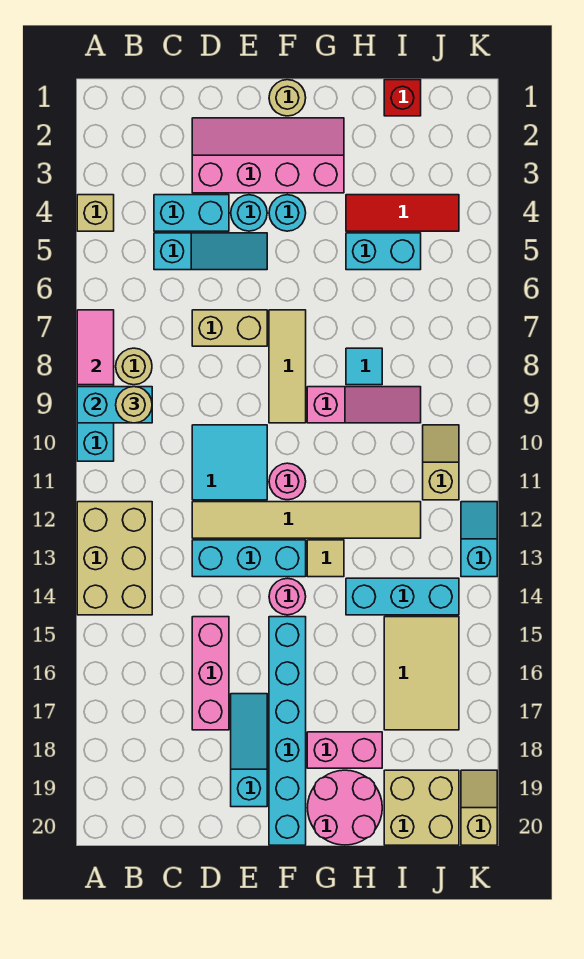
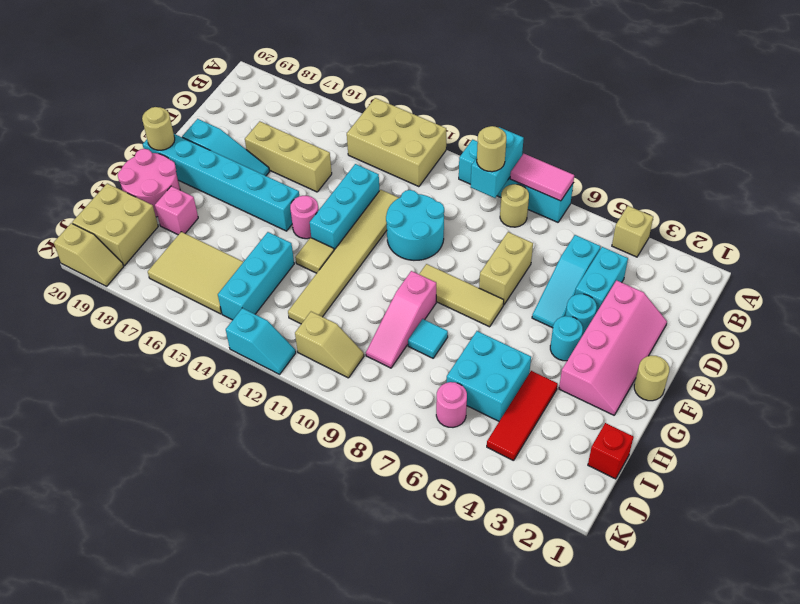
cyan tile D10:E11 level 1 -> cyan round brick D10:E11 level 1
pink brick D15:D17 level 1 -> tan brick D15:D17 level 1
pink round brick F11 level 1 -> pink round brick J6 level 1
none -> tan round brick F20 level 2
pink brick G18:H18 level 1 -> pink brick H18 level 1
cyan brick H5:I5 level 1 -> cyan brick H5:I6 level 1

